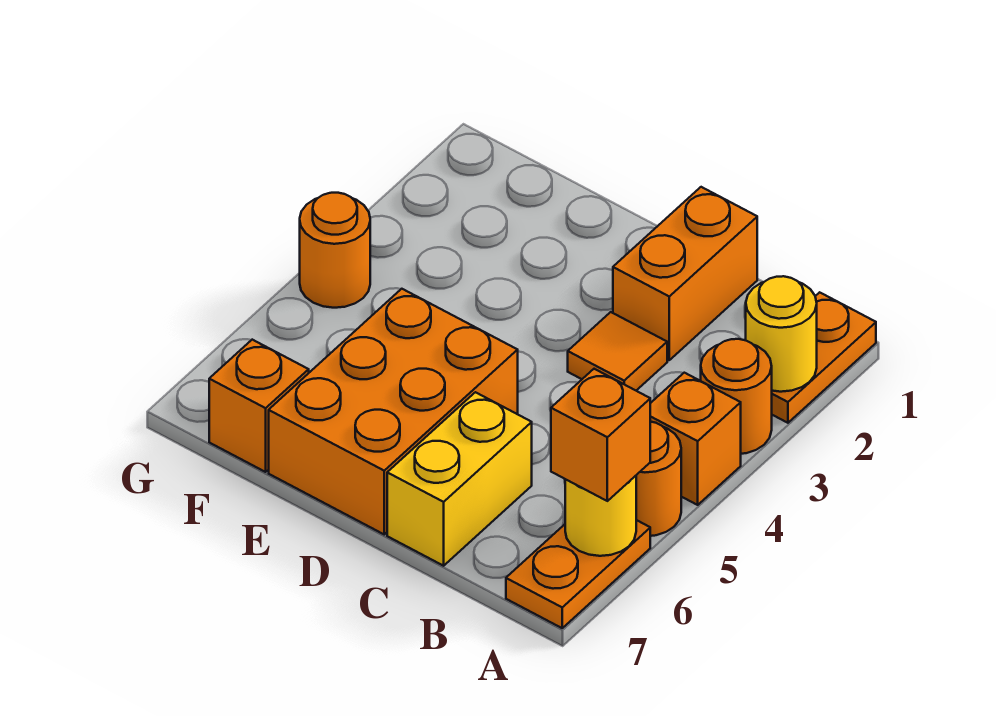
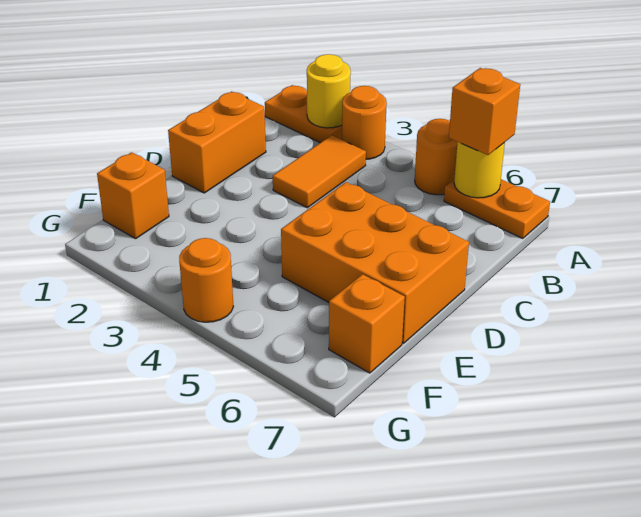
orange brick A4 level 1 -> orange brick F1 level 1
orange brick C1:C2 level 1 -> orange brick C1:D1 level 1
orange tile C3 level 1 -> orange tile B3:C3 level 1
yellow brick C6:C7 level 1 -> none

